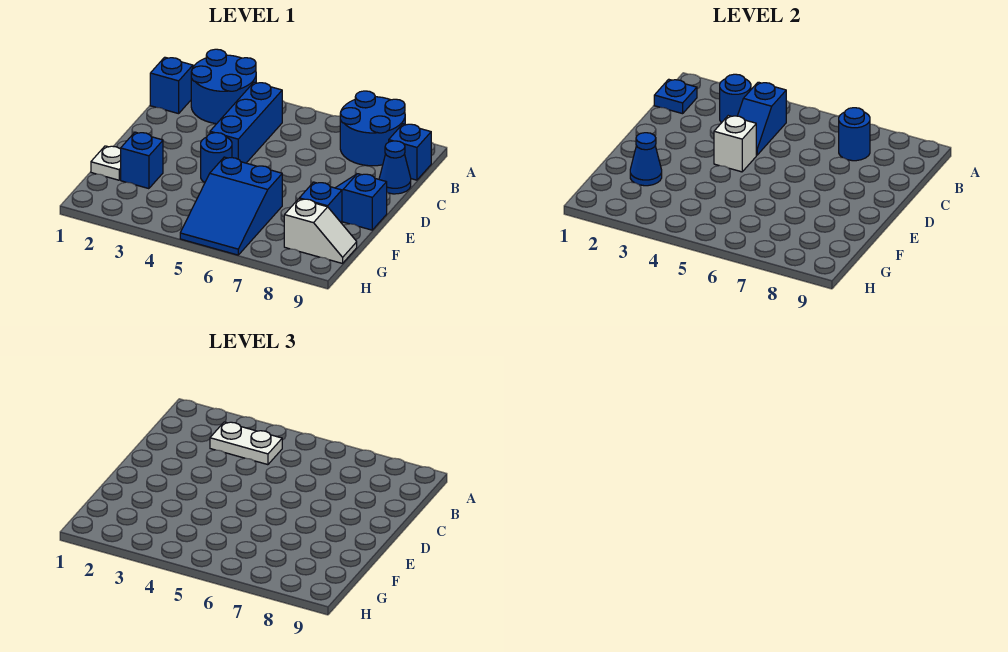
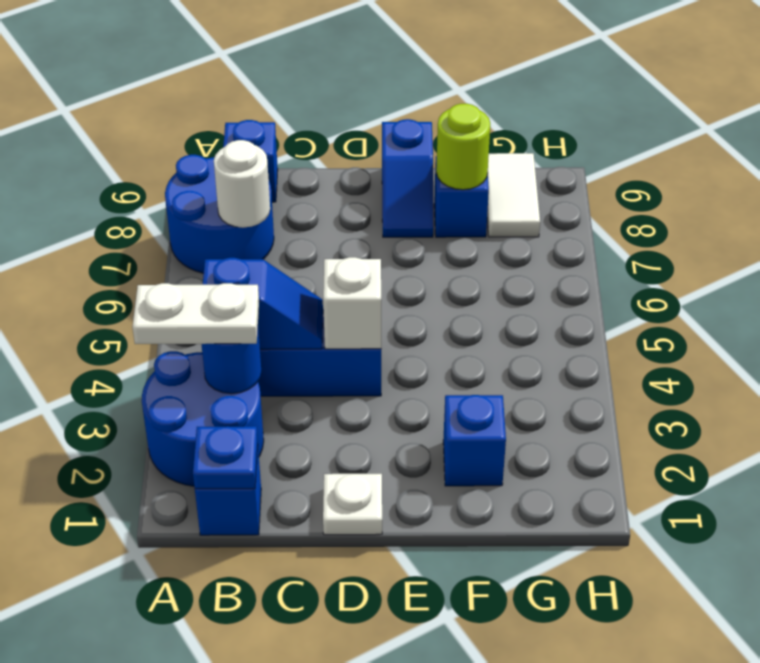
white plate B3:B4 level 3 -> white plate A3:B3 level 3
blue round brick B7 level 2 -> white round brick B7 level 2
blue cone C9 level 1 -> none
blue round brick E4 level 1 -> none
white plate F1 level 1 -> white plate D1 level 1
blue cone F2 level 2 -> none
blue slope F5:H6 level 1 top F -> none
none -> lime round brick F8 level 2
white slope G8:G9 level 1 top 8 -> white tile G8:G9 level 1

